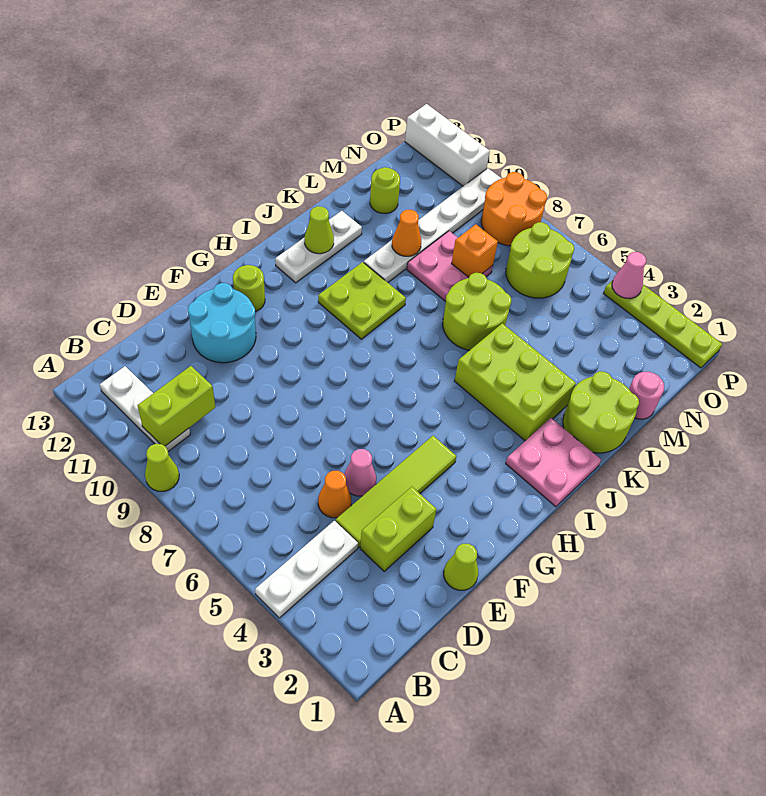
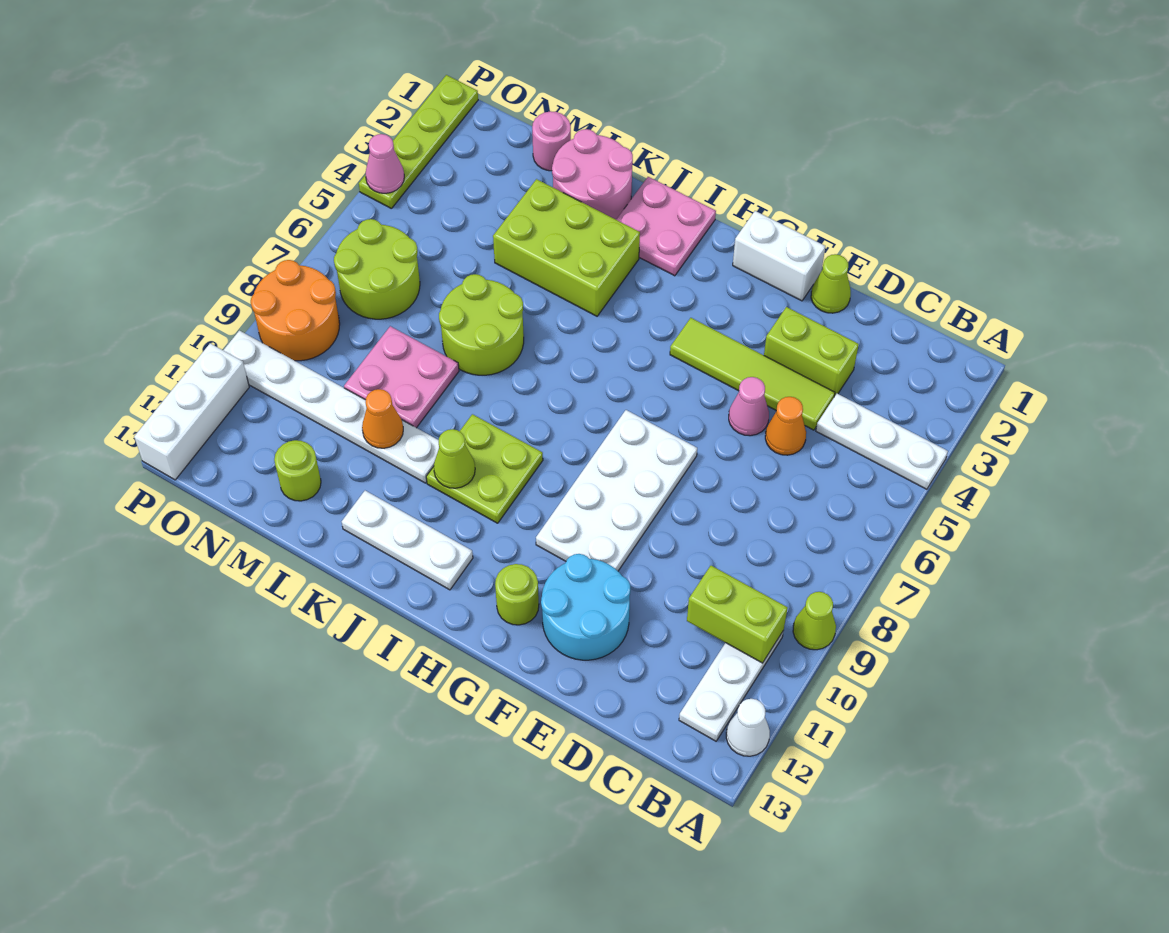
none -> white cone A12 level 1
none -> white brick F1:G1 level 1
none -> white plate F7:G10 level 1
lime brick J3:K5 level 1 -> lime brick J3:L4 level 1
lime cone J12 level 2 -> lime cone J10 level 2
lime round brick K1:L2 level 1 -> pink round brick K1:L2 level 1
orange brick M8 level 2 -> none

